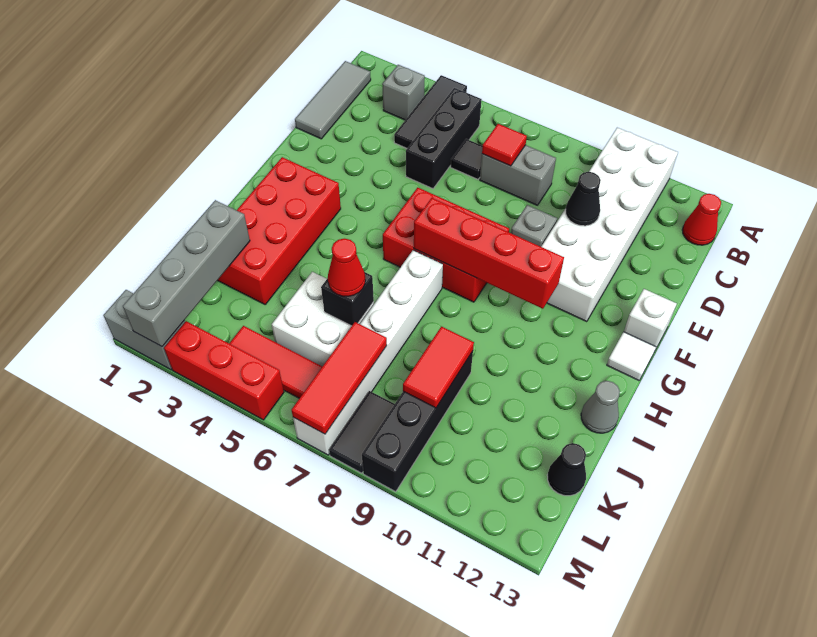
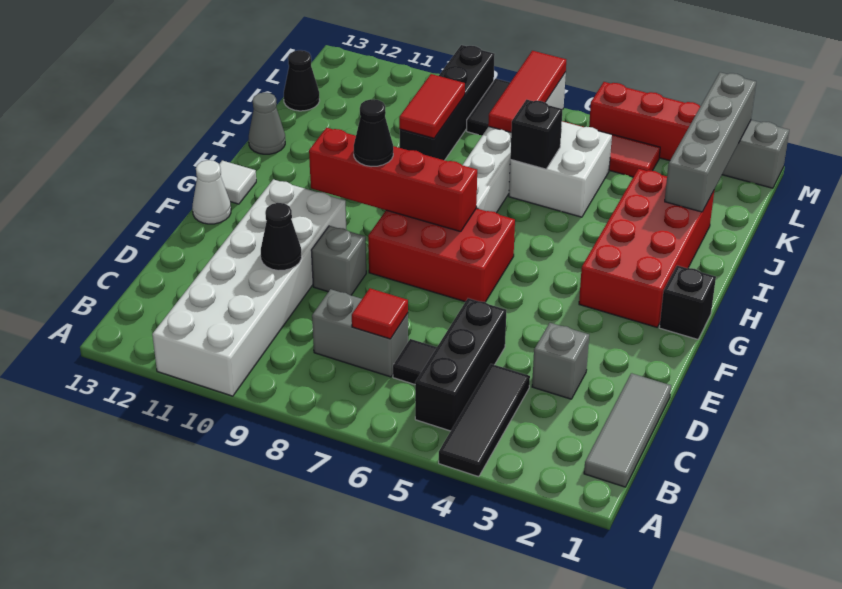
grey brick B3 level 1 -> grey brick D3 level 1
red cone B13 level 1 -> none
white brick F13 level 1 -> white cone F13 level 1
none -> black brick G1 level 1
none -> black cone G9 level 3
red cone J6 level 3 -> none

